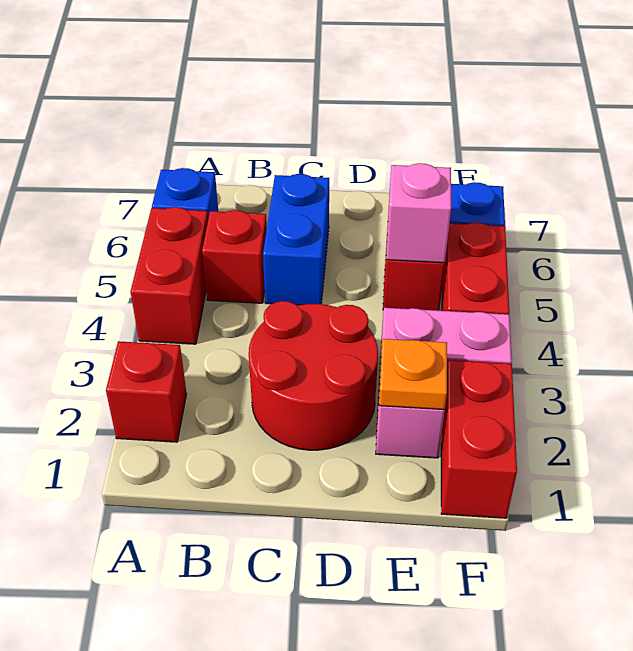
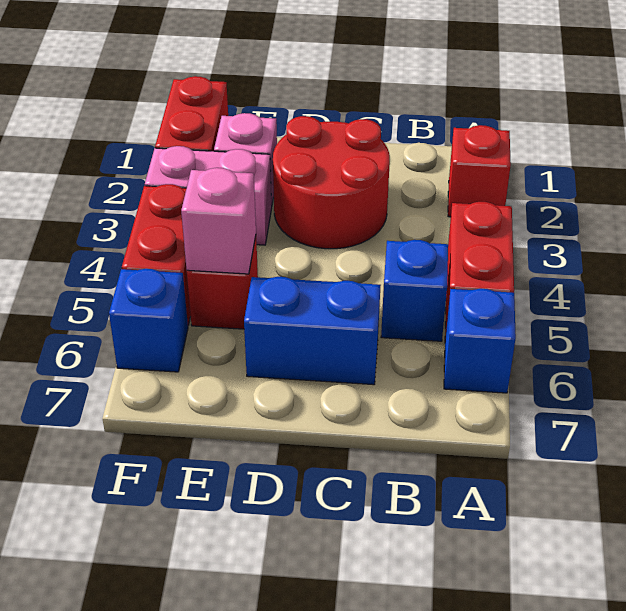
red brick B5 level 1 -> blue brick B5 level 1
blue brick C5:C6 level 1 -> blue brick C6:D6 level 1
orange plate E2 level 2 -> none

